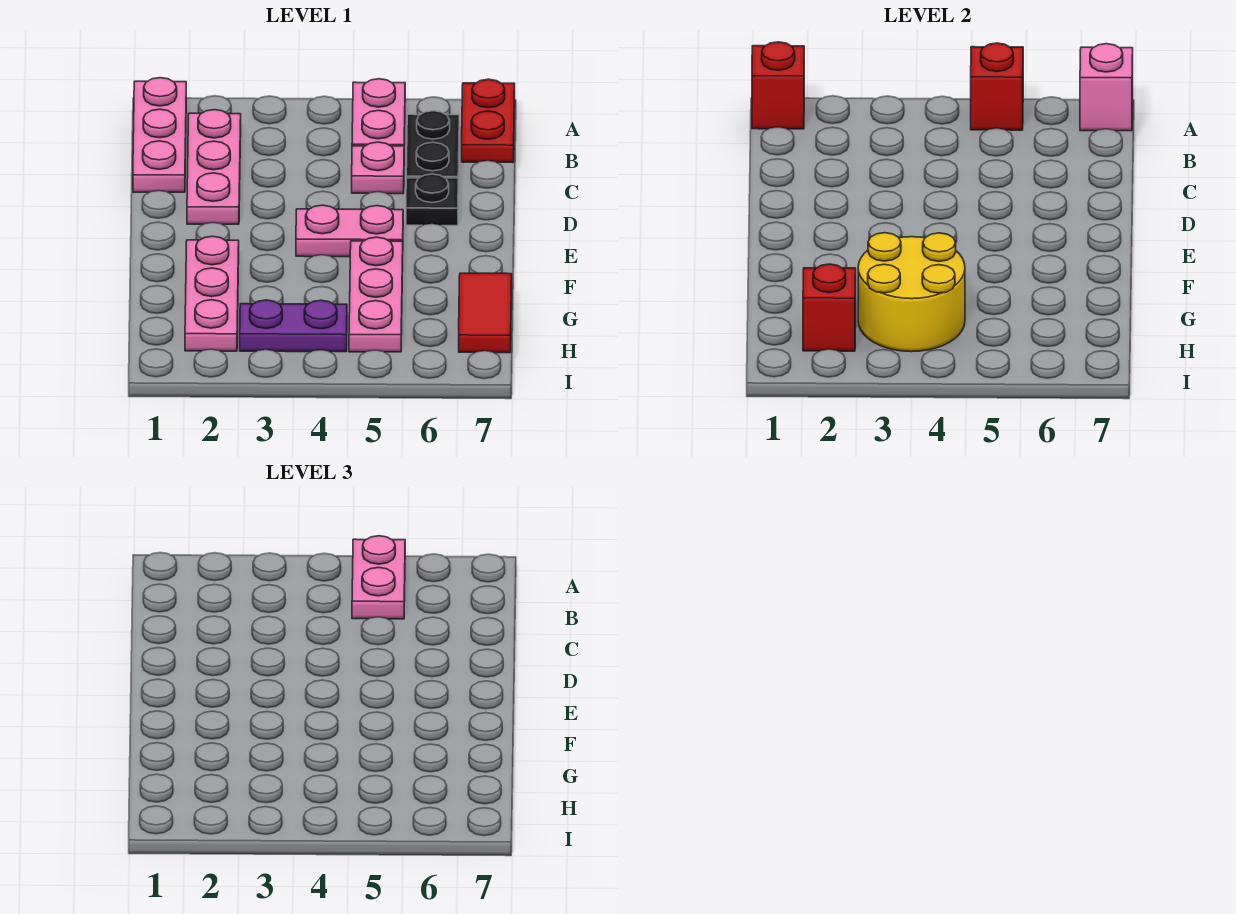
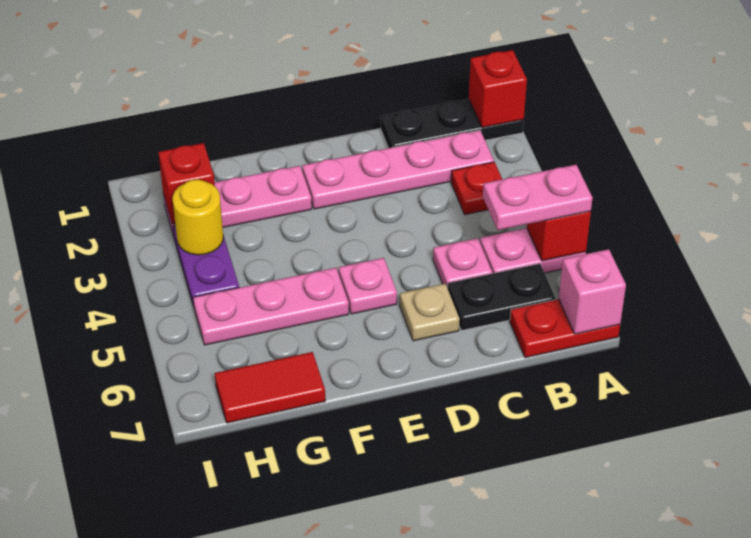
pink plate A1:C1 level 1 -> black plate A1:C1 level 1
pink plate B2:D2 level 1 -> pink plate B2:E2 level 1
none -> red plate B3 level 1
black plate D6 level 1 -> tan plate D6 level 1
pink plate E4:E5 level 1 -> pink plate E5 level 1
yellow round brick G3:H4 level 2 -> yellow round brick H3 level 2

